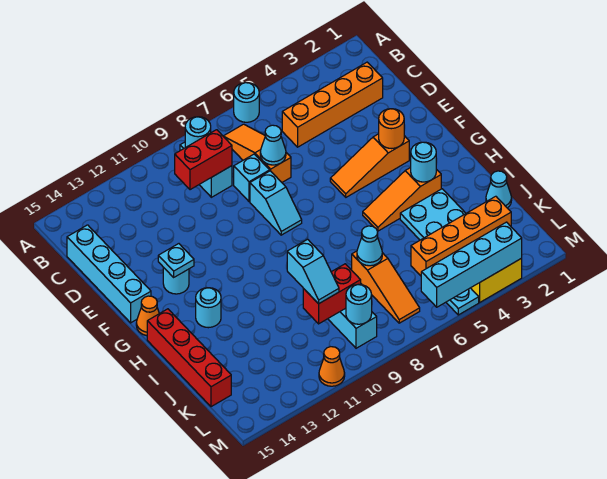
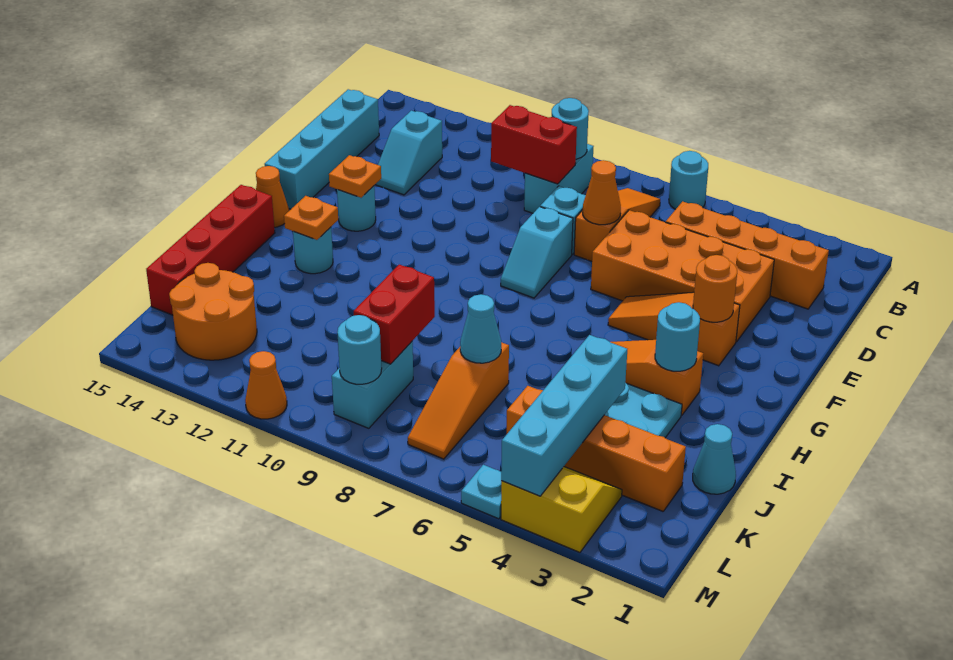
none -> orange brick D3:E6 level 1
cyan cone D7 level 2 -> orange cone D7 level 2
cyan plate F13 level 2 -> orange plate F13 level 2
none -> orange plate H13 level 2
cyan slope J10:K10 level 3 top J -> cyan slope C13:D13 level 1 top C
red brick K9:K10 level 2 -> red brick J9:K9 level 2
none -> orange round brick K13:L14 level 1
cyan brick M3:M6 level 2 -> cyan brick J4:M4 level 2

